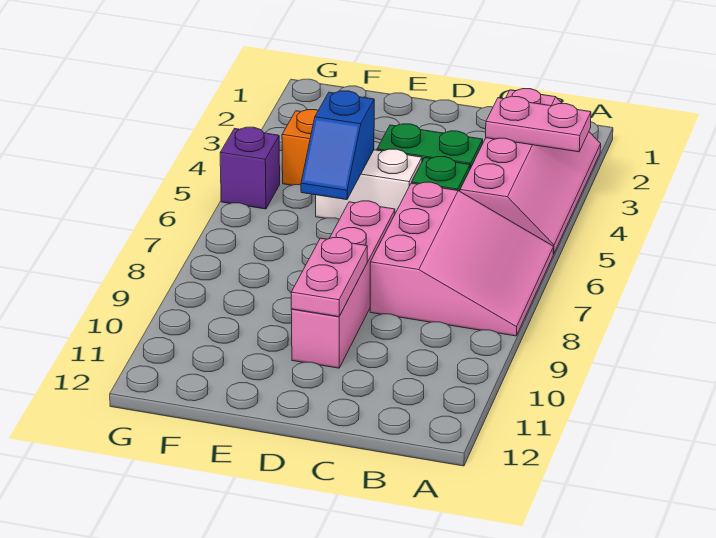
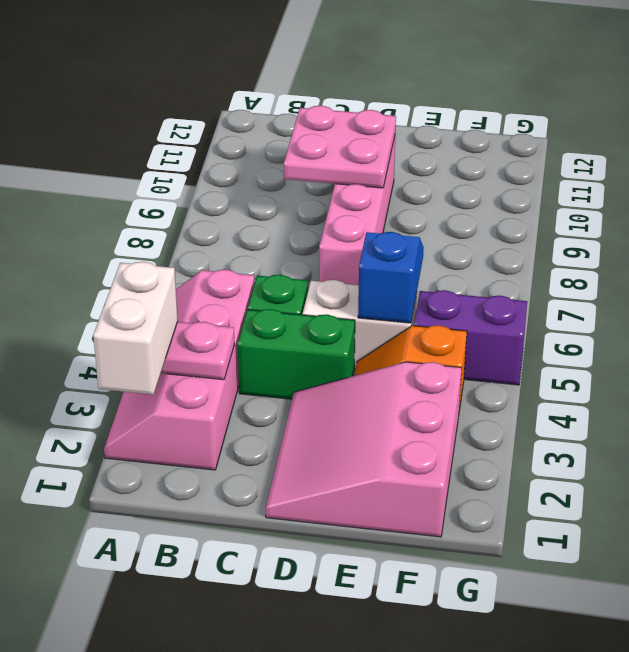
none -> white brick A2:A3 level 3
pink slope A6:C8 level 1 top C -> pink slope D1:F3 level 1 top F
pink plate D9:D10 level 2 -> pink plate C9:D10 level 2
purple brick G5 level 1 -> purple brick F5:G5 level 1

